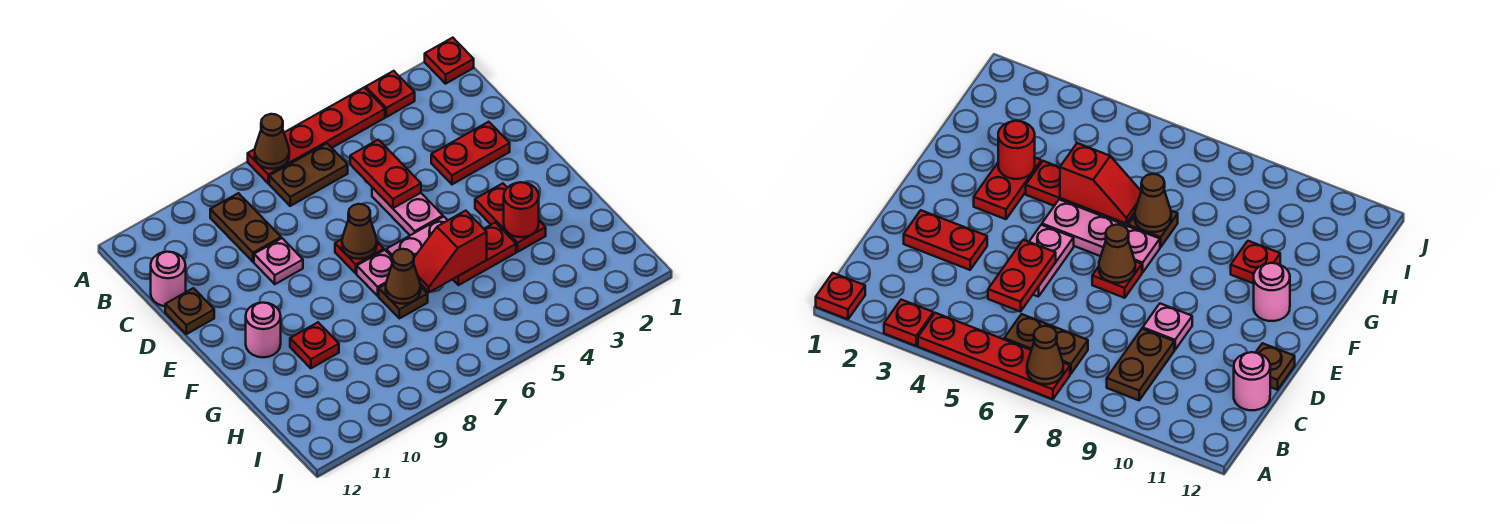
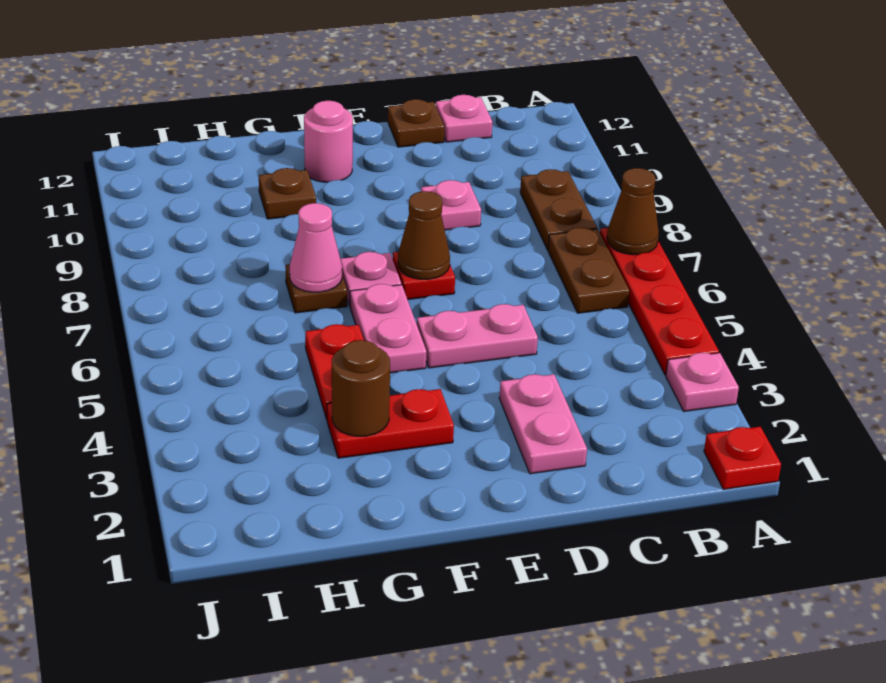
red plate A3 level 1 -> pink plate A3 level 1
brown plate B9:C9 level 1 -> brown plate B8:B9 level 1
red plate C5:D5 level 2 -> none
pink round brick C12 level 1 -> pink plate C12 level 1
red plate D2:D3 level 1 -> pink plate D2:D3 level 1
red round brick G3 level 2 -> brown round brick G3 level 2
red slope G5:G6 level 2 top 5 -> none
brown cone G7 level 2 -> pink cone G7 level 2
red plate G10 level 1 -> brown plate G10 level 1

